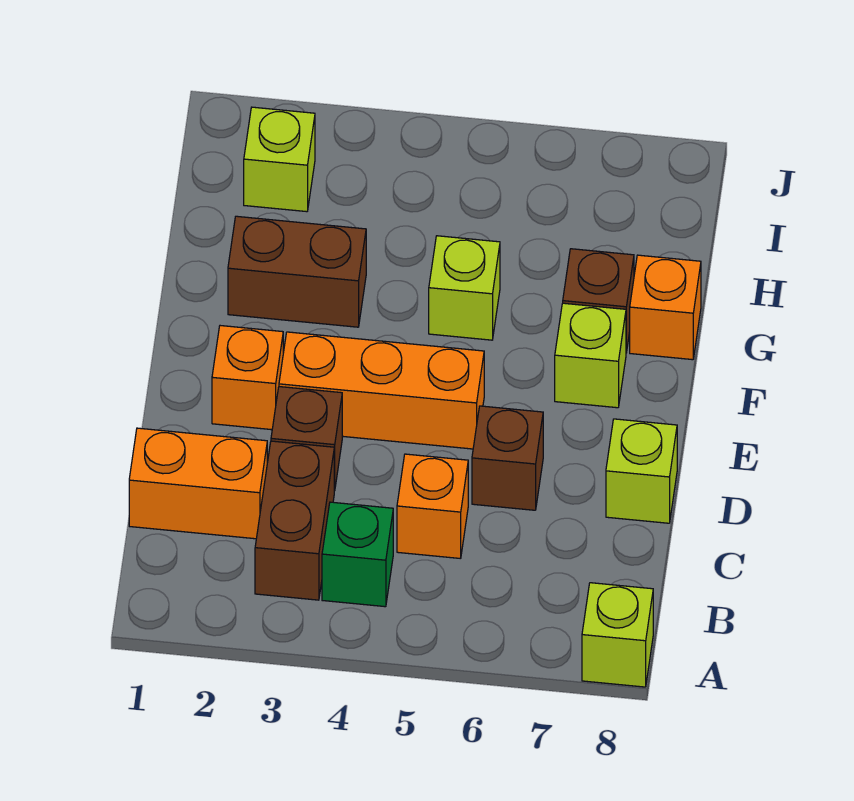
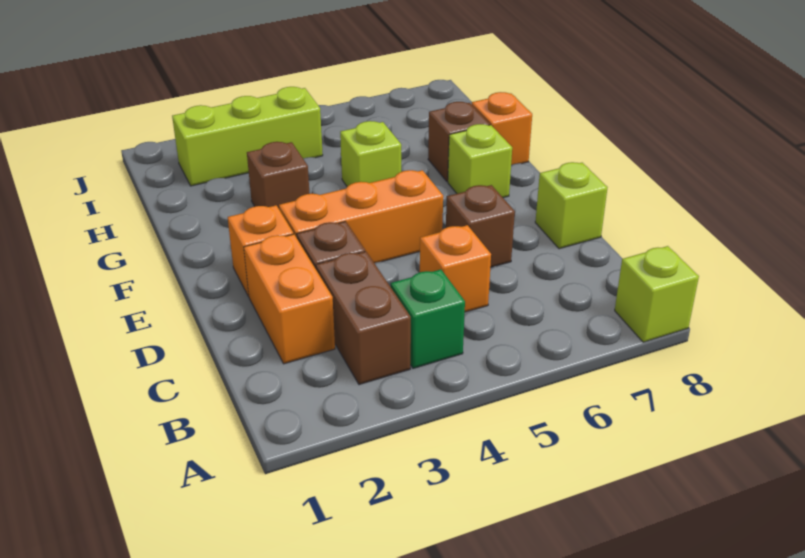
orange brick C1:C2 level 1 -> orange brick C2:D2 level 1
brown brick G2:G3 level 1 -> brown brick G3 level 1
lime brick I2 level 1 -> lime brick I2:I4 level 1

